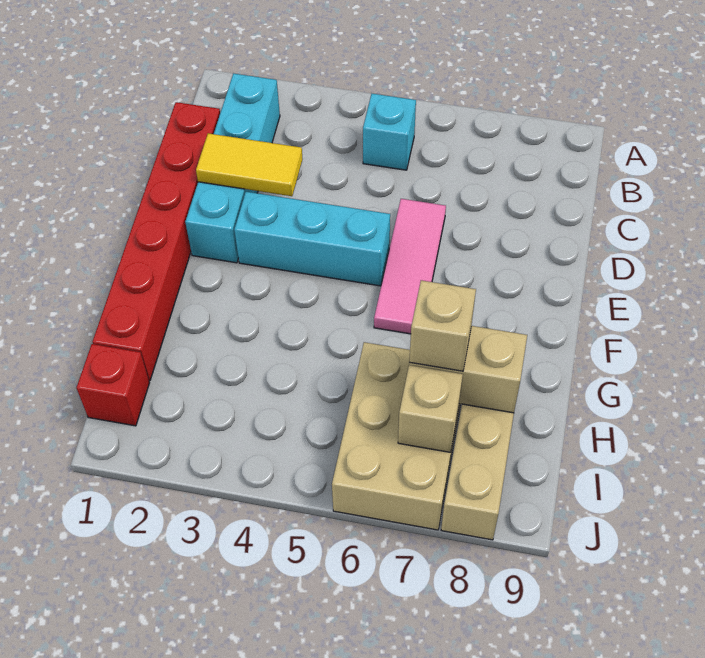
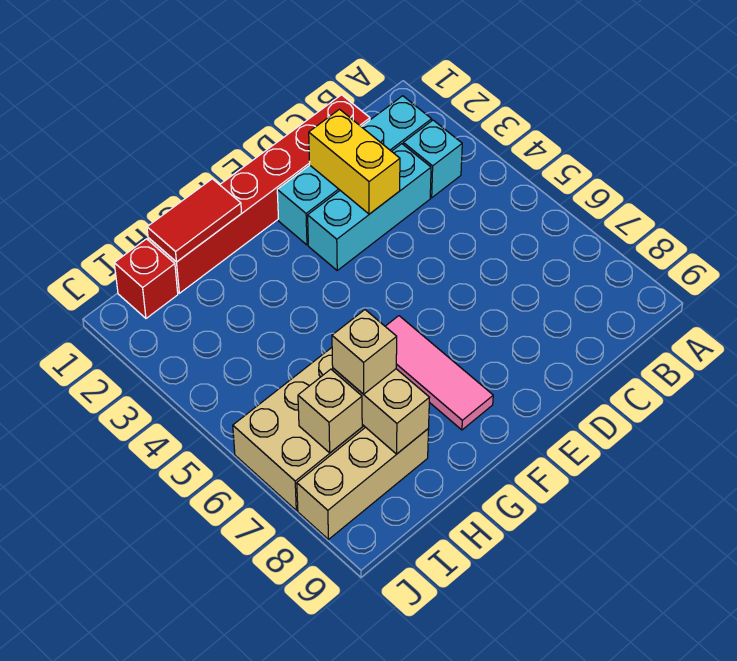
cyan brick B5 level 1 -> cyan brick B3 level 1
yellow tile D2:D3 level 2 -> yellow brick D2:D3 level 2
pink tile D6:F6 level 1 -> pink tile F6:F8 level 1
cyan brick E3:E5 level 1 -> cyan brick C3:E3 level 1
none -> red tile G1:H1 level 2

